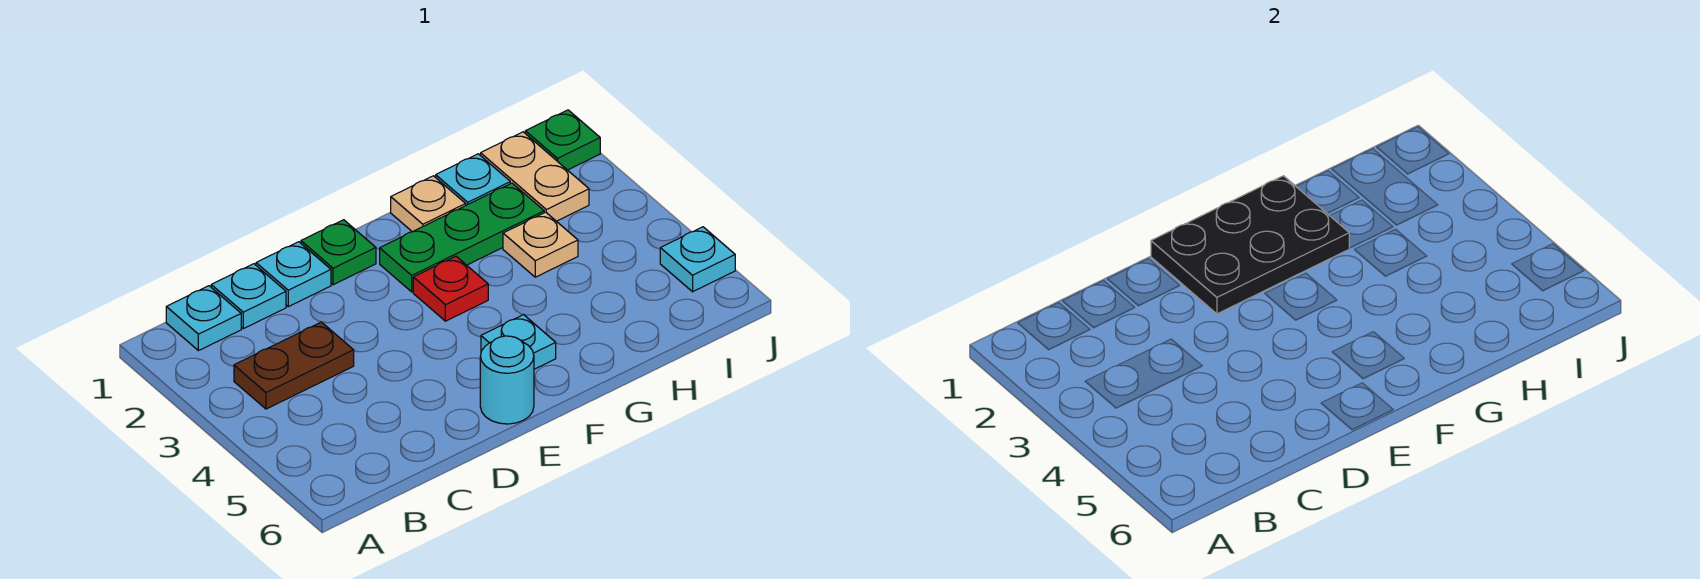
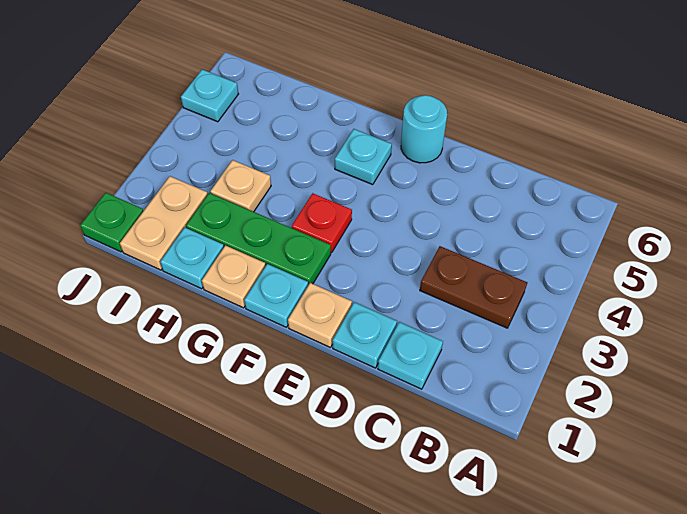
cyan plate B1 level 1 -> cyan plate F1 level 1
green plate E1 level 1 -> tan plate E1 level 1
black plate E1:G2 level 2 -> none

